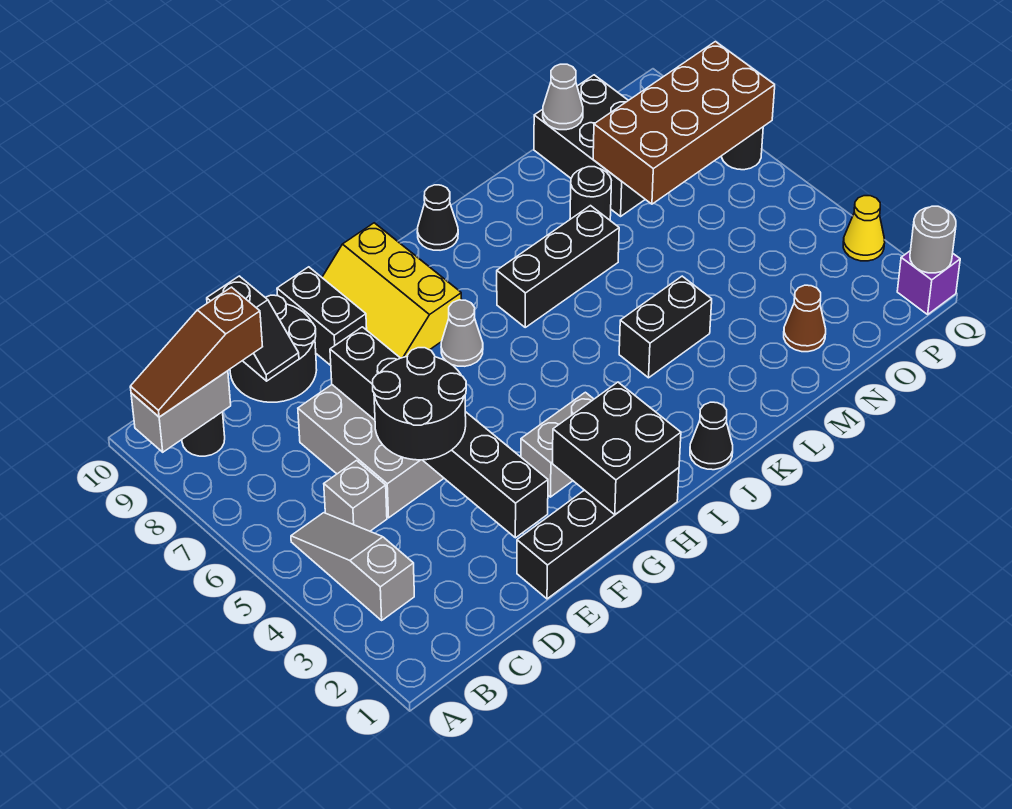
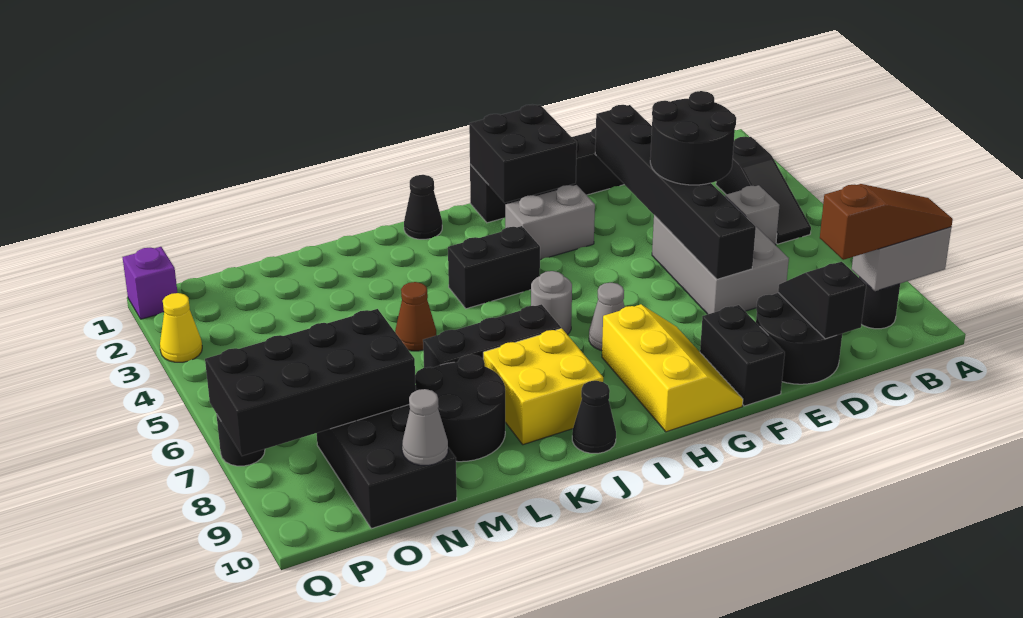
grey slope B3:B5 level 1 top 3 -> black slope B3:B5 level 1 top 3
none -> yellow brick J8:K9 level 1
black brick K4:L4 level 1 -> black brick I4:J4 level 1
black round brick M8 level 1 -> black round brick L8:M9 level 1
brown cone N2 level 1 -> brown cone L5 level 1
brown brick N7:Q8 level 2 -> black brick N7:Q8 level 2
grey round brick Q1 level 2 -> grey round brick I6 level 1

